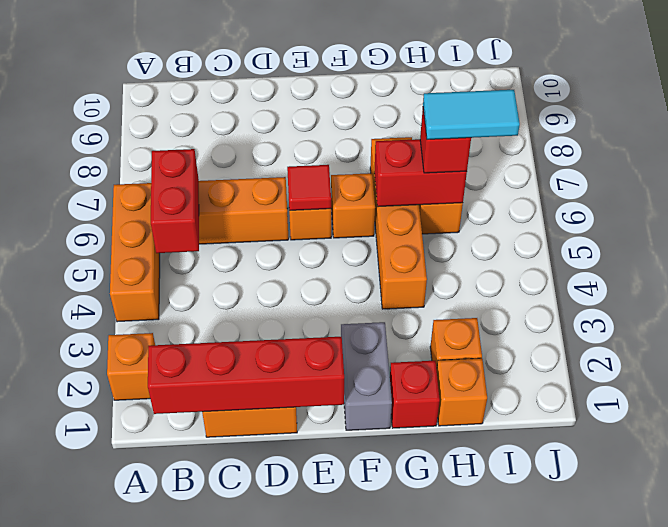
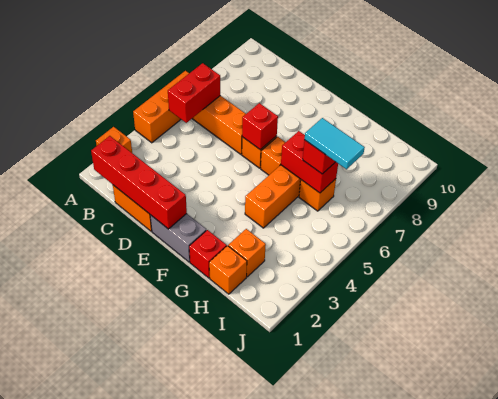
red tile E6 level 2 -> red brick E6 level 2
grey brick F1:F2 level 1 -> grey brick E1:F1 level 1

